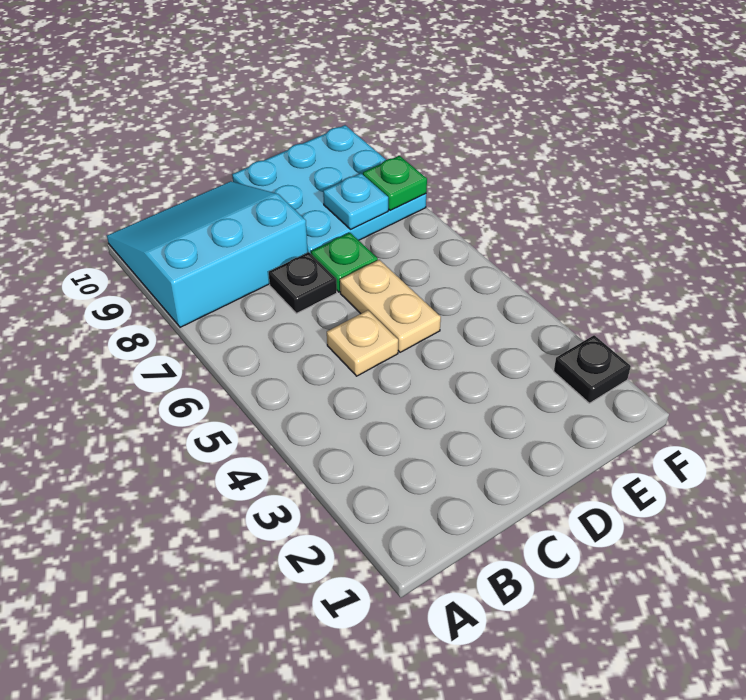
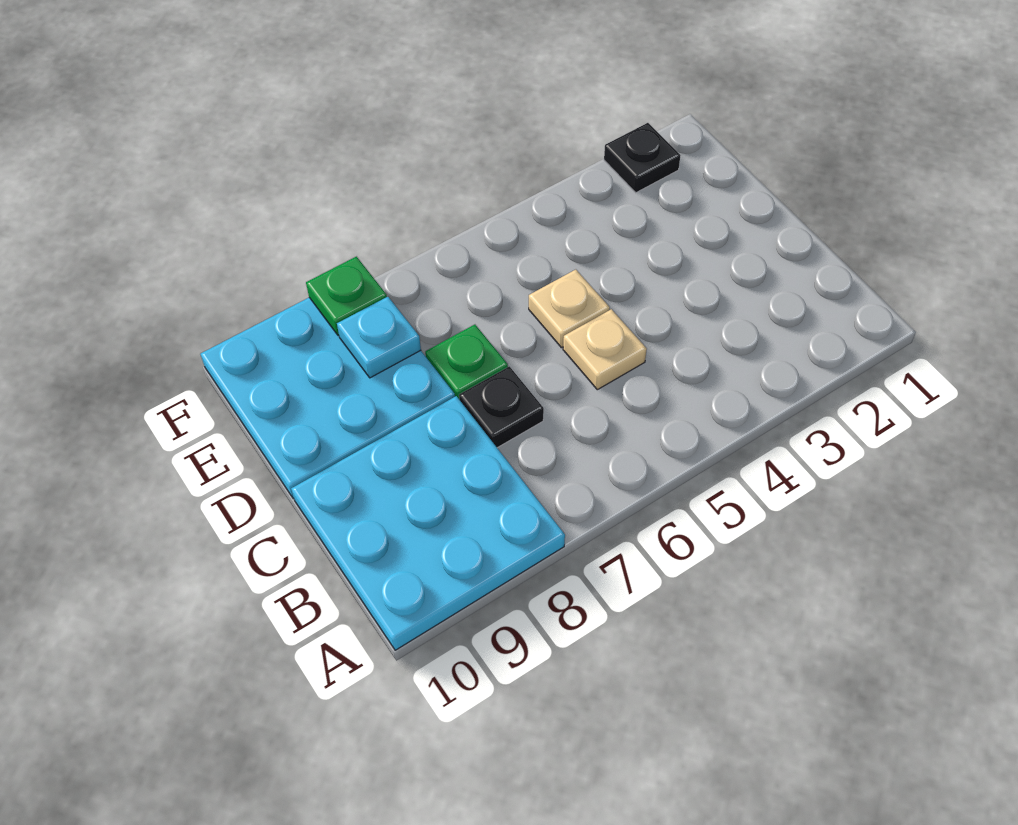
cyan slope A8:C10 level 1 top 8 -> cyan plate A8:C10 level 1
tan plate D5:D6 level 1 -> tan plate D5 level 1

